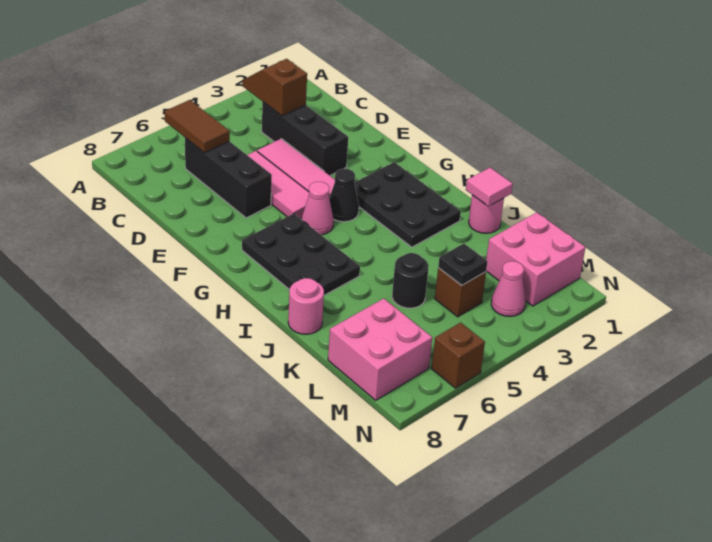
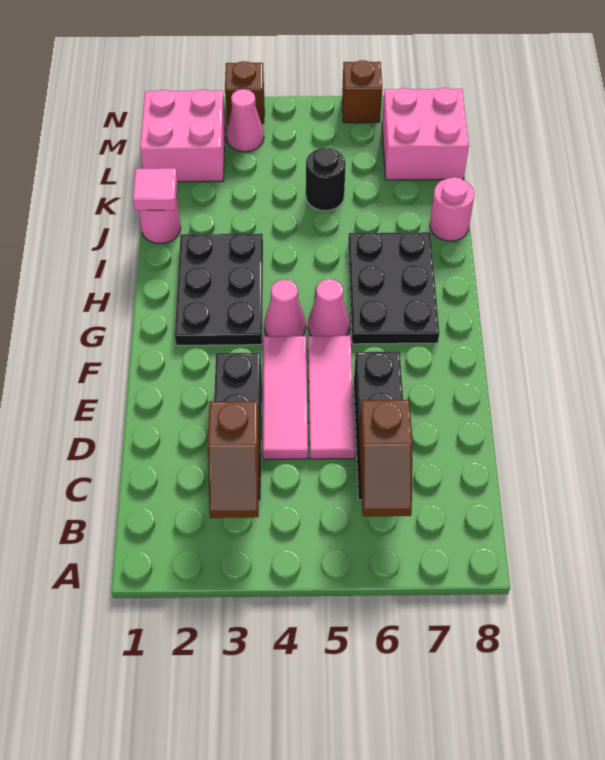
brown tile B6:C6 level 2 -> brown slope B6:C6 level 2 top C
black cone G4 level 1 -> pink cone G4 level 1
brown brick L4 level 1 -> brown brick N3 level 1
black plate L4 level 2 -> none

